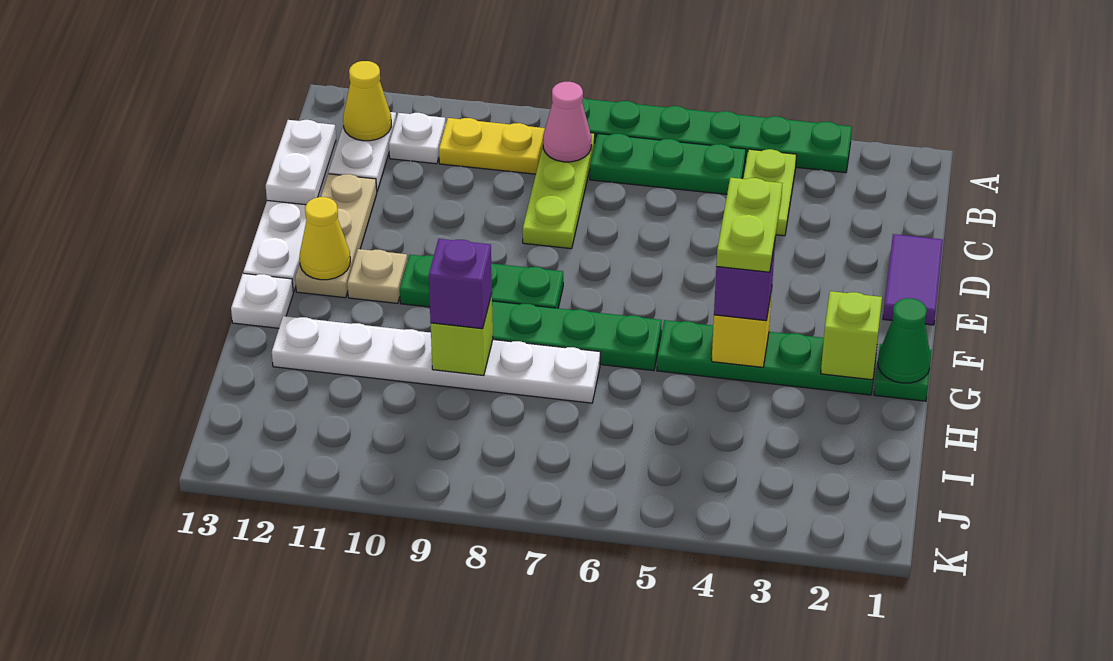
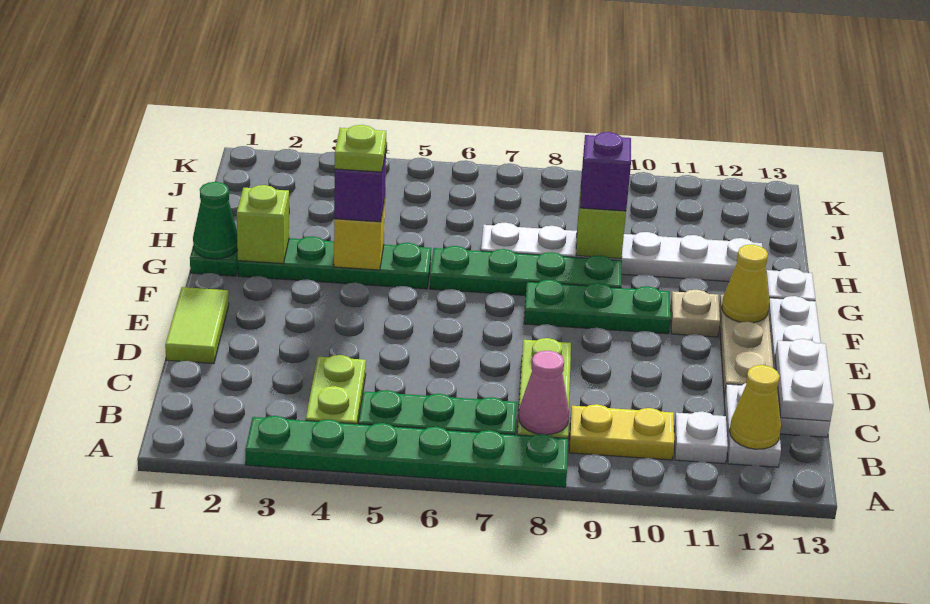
purple tile D1:E1 level 1 -> lime tile D1:E1 level 1
lime plate F4:G4 level 4 -> lime plate G4 level 4

